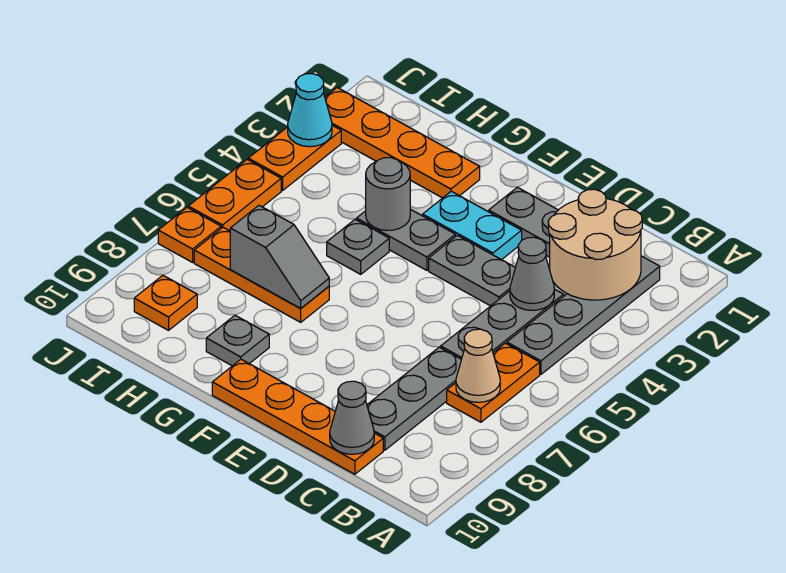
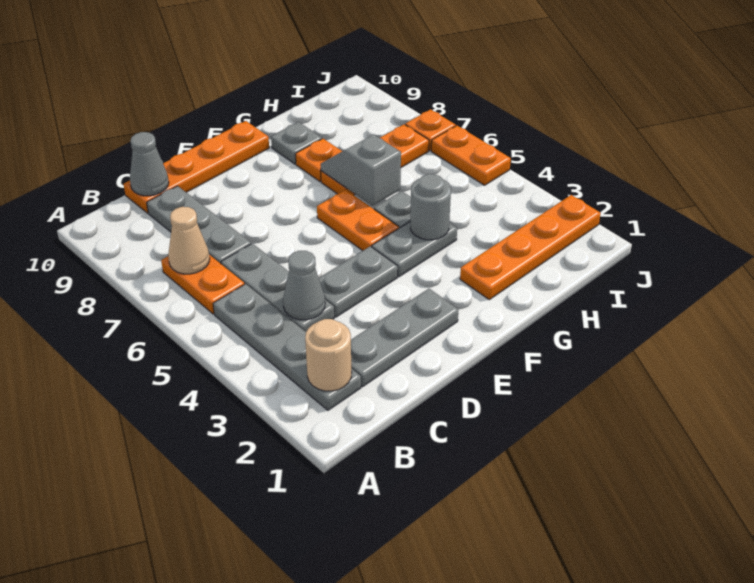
tan round brick B2:C3 level 2 -> tan round brick B2 level 2
cyan plate E3:F3 level 1 -> none
grey slope G7:H7 level 2 top H -> grey slope G6:G7 level 2 top 6
orange plate I9 level 1 -> orange plate G8 level 1
orange plate J3:J4 level 1 -> orange plate F5:F6 level 1
cyan cone J3 level 2 -> none

